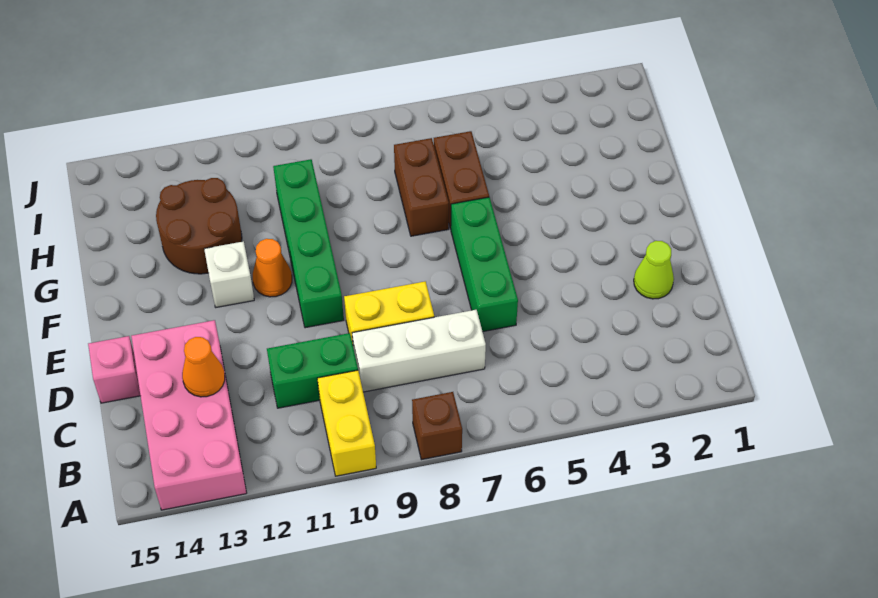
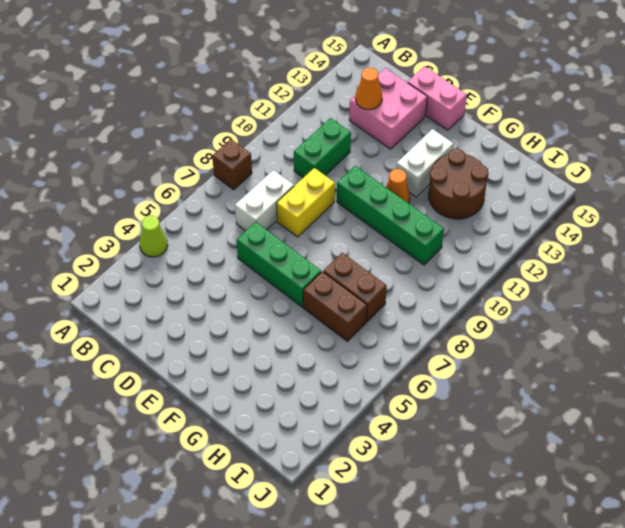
yellow brick A10:B10 level 1 -> none
pink brick A13:D14 level 1 -> pink brick C13:D14 level 1
white brick C7:C9 level 1 -> white brick C7:C8 level 1
lime cone D2 level 1 -> lime cone A4 level 1
pink brick D15 level 1 -> pink brick D15:E15 level 1
white brick F12 level 1 -> white brick F12:F13 level 1

